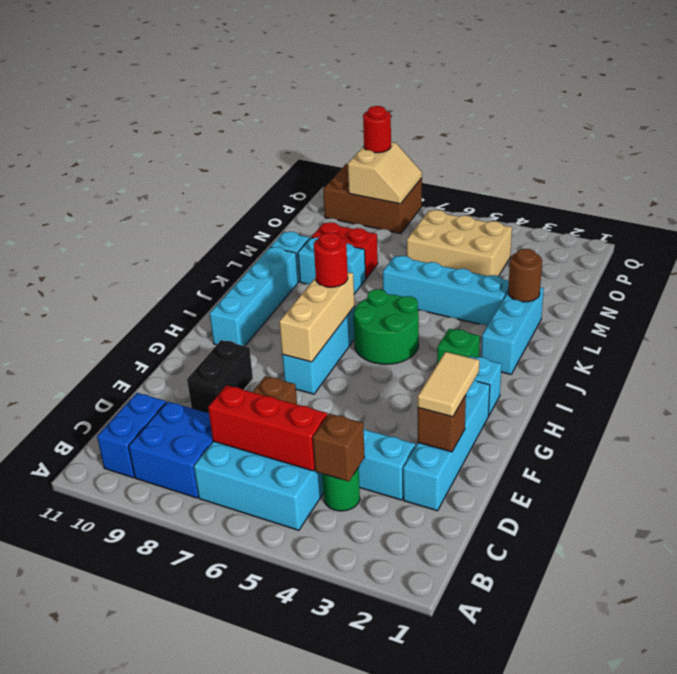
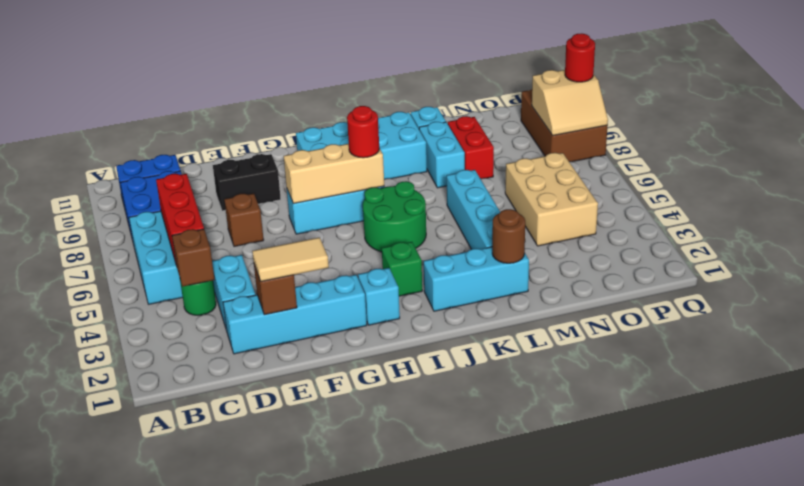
cyan brick H10:K10 level 1 -> cyan brick H9:K10 level 1

